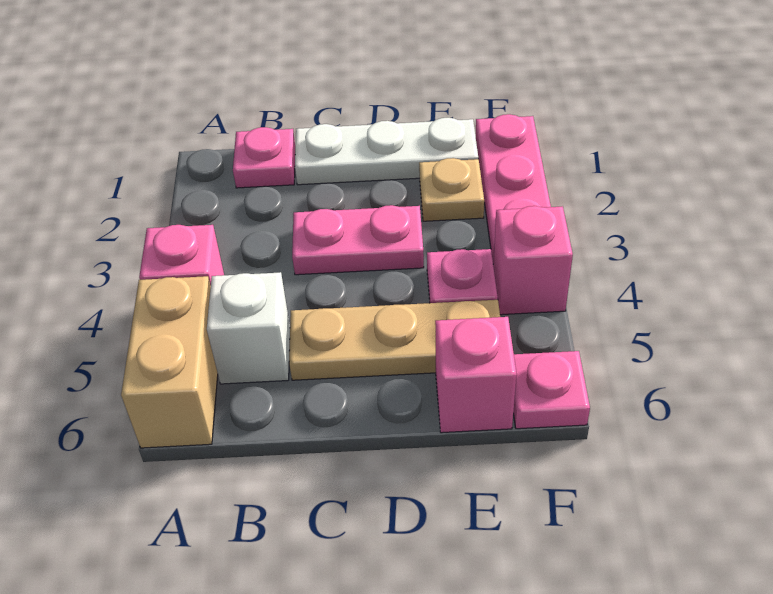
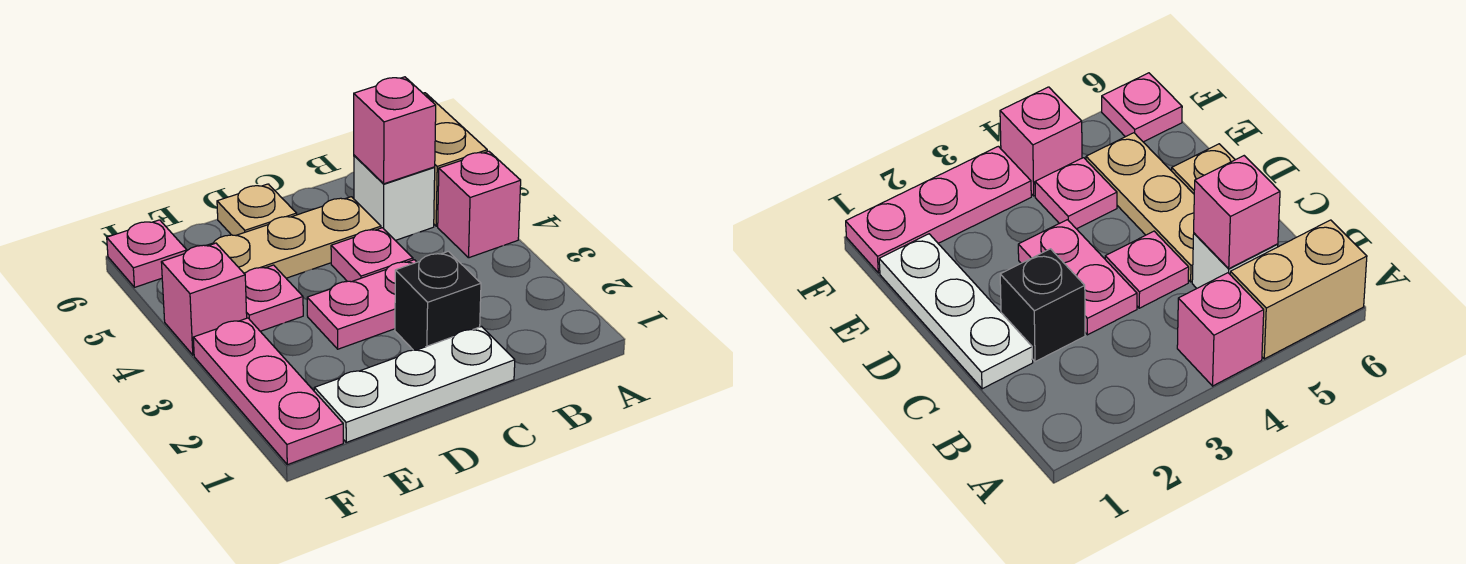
pink plate B1 level 1 -> pink plate C4 level 1
none -> black brick C2 level 1
tan plate E2 level 1 -> tan plate D6 level 1
pink brick E6 level 1 -> pink brick B5 level 2

